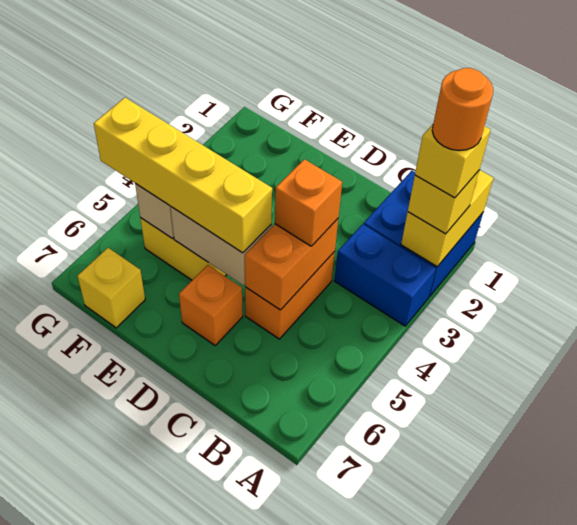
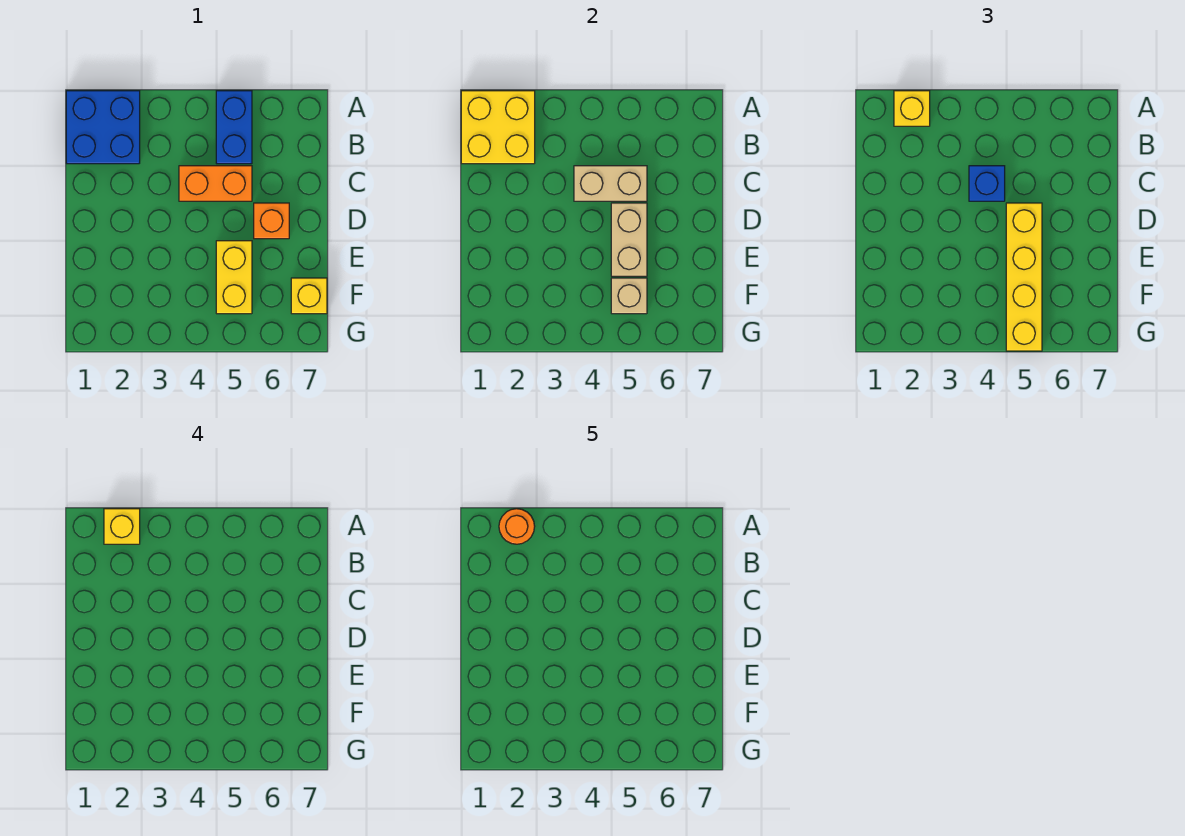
yellow brick A1:A2 level 2 -> yellow brick A1:B2 level 2
blue brick A3:B3 level 1 -> blue brick A5:B5 level 1
orange brick C4:C5 level 2 -> tan brick C4:C5 level 2
orange brick C4 level 3 -> blue brick C4 level 3

